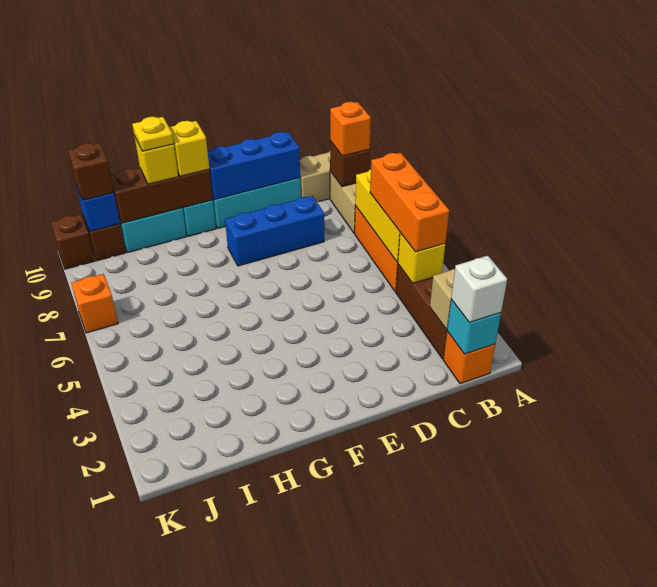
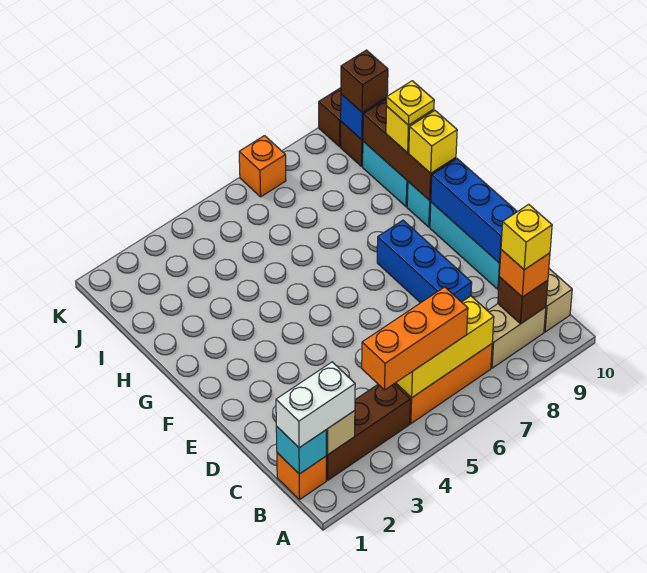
white brick B1 level 3 -> white brick B1:B2 level 3
yellow brick B4 level 2 -> yellow brick B9 level 4

